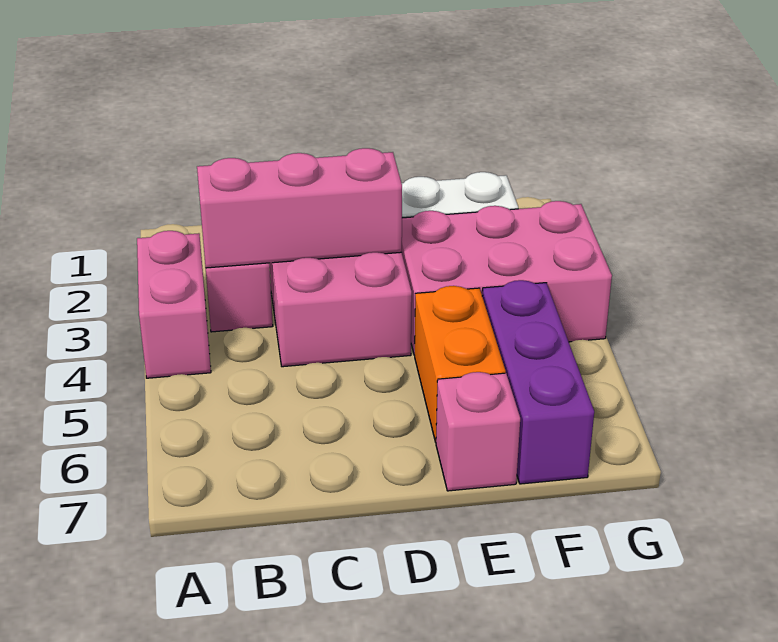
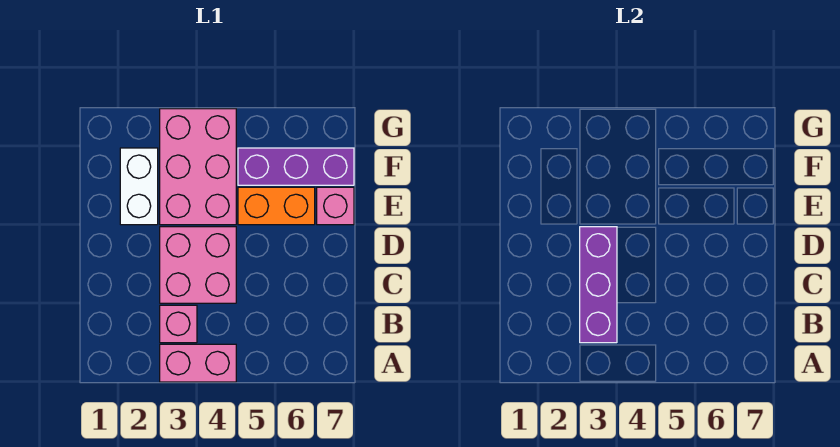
pink brick B3:D3 level 2 -> purple brick B3:D3 level 2

